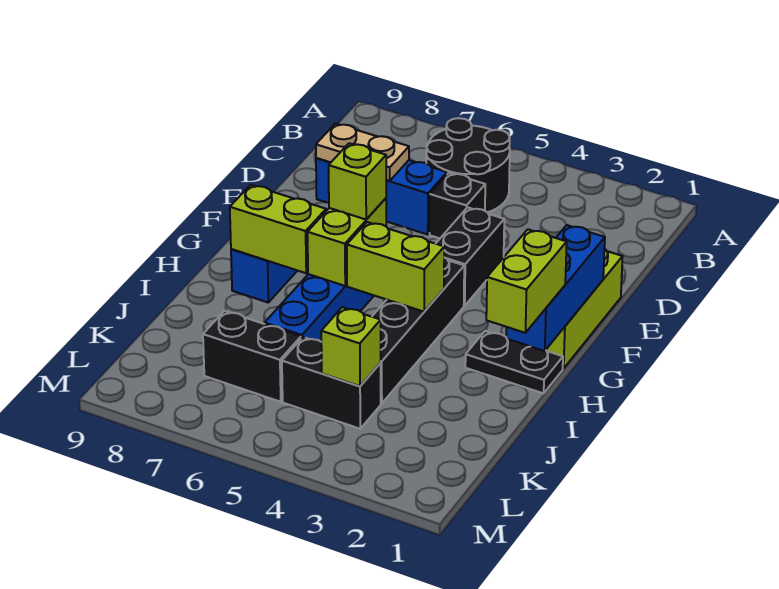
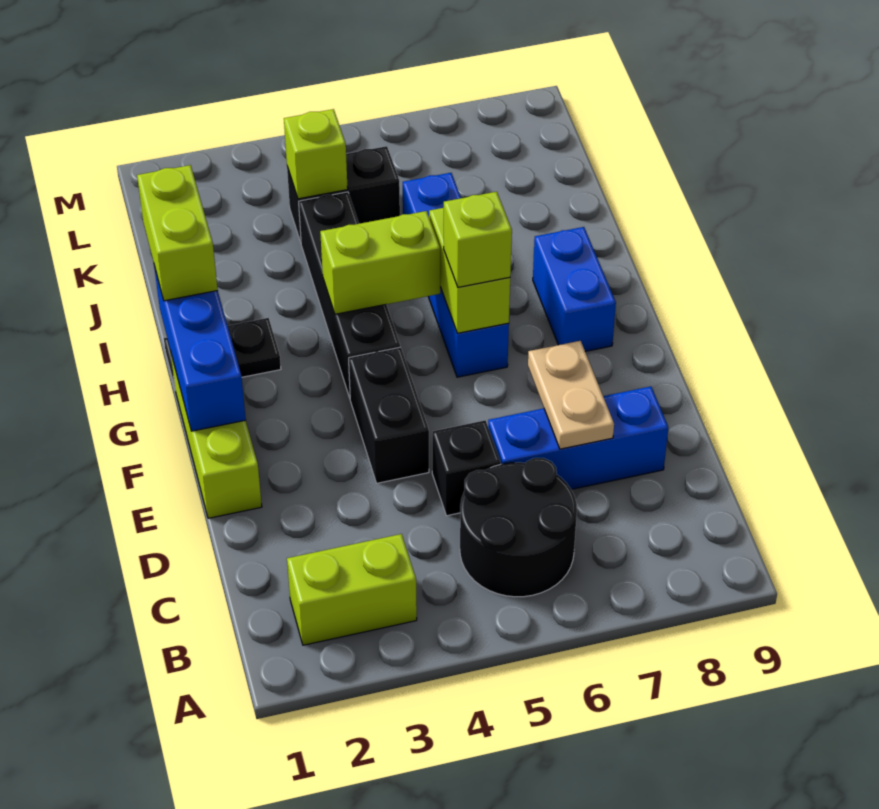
tan plate D7:D8 level 2 -> tan plate D7:E7 level 2
lime brick H7:H8 level 2 -> lime brick B2:B3 level 1
black brick K6:K7 level 1 -> none

